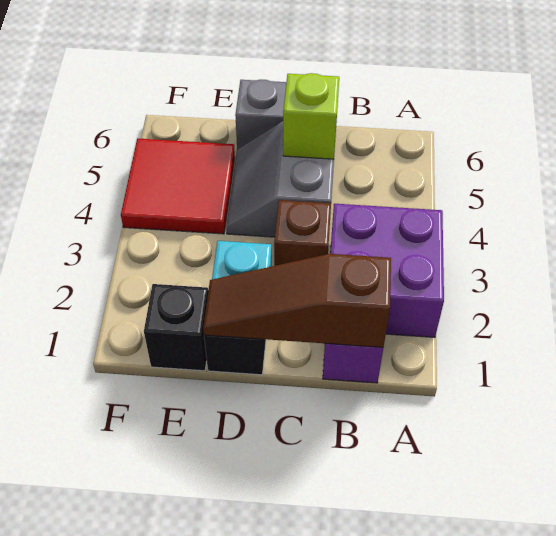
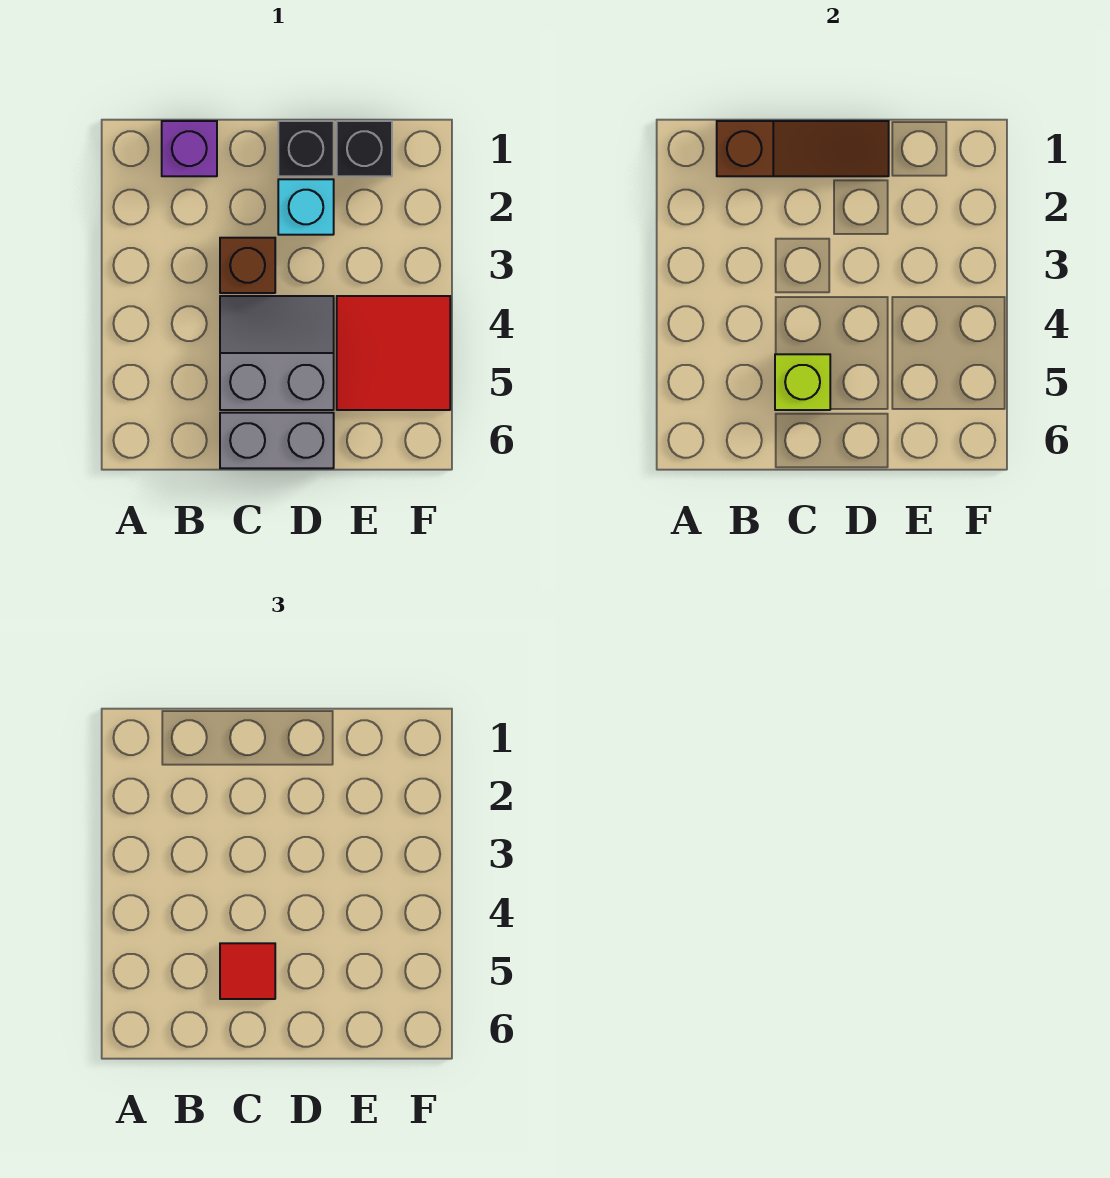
purple brick A2:B3 level 1 -> none
grey slope C4:D5 level 1 top C -> grey slope C4:D5 level 1 top 5
none -> red tile C5 level 3

